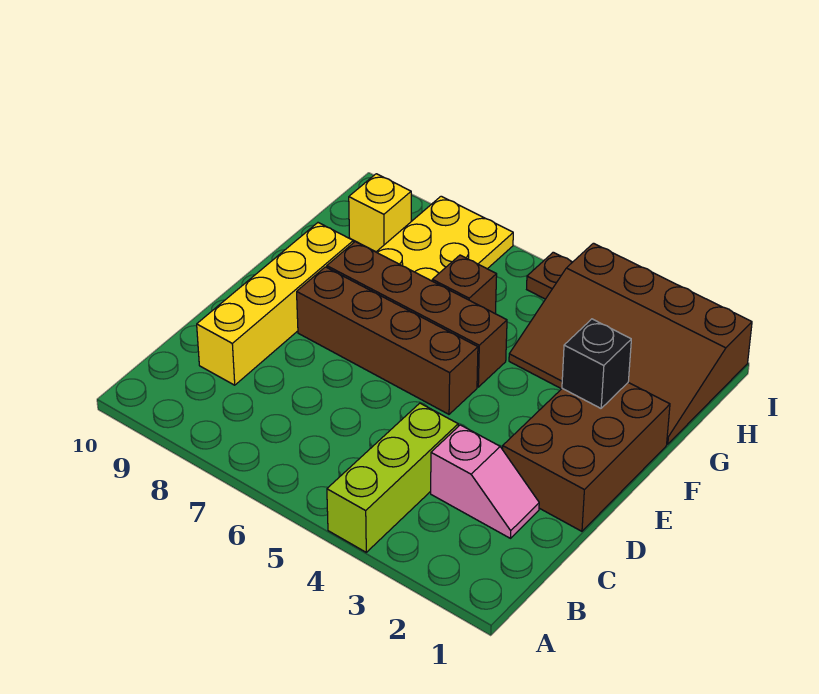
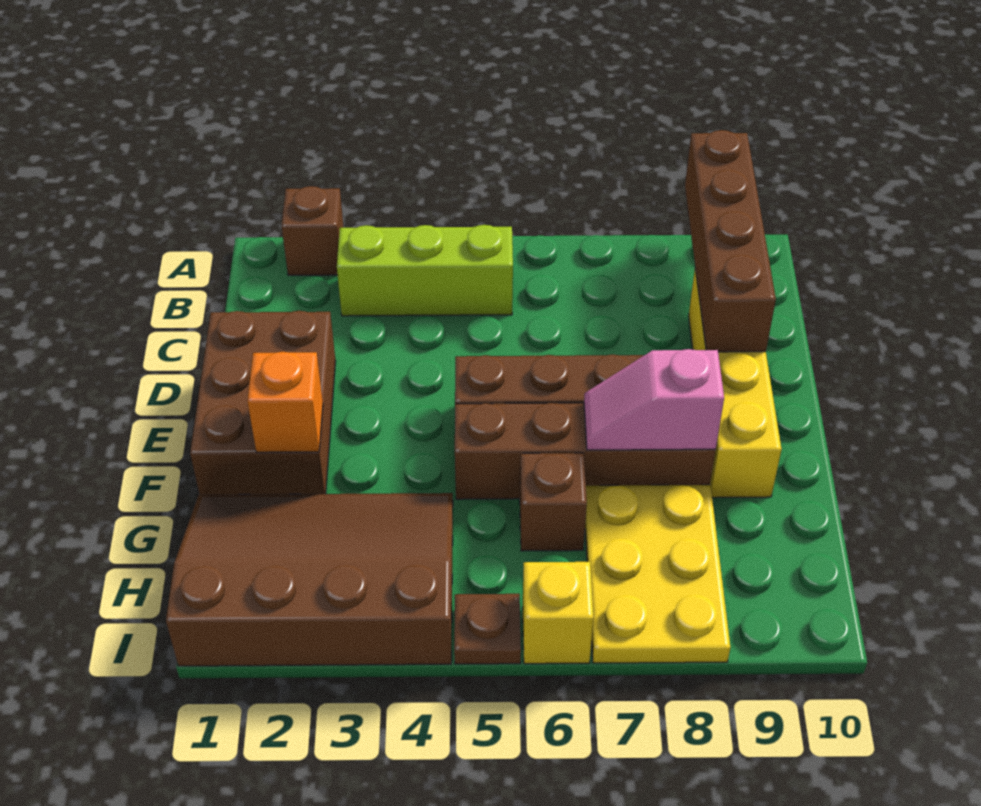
none -> brown brick A2 level 1
lime brick A4:C4 level 1 -> lime brick B3:B5 level 1
none -> brown brick A9:D9 level 2
pink slope C2:C3 level 1 top 3 -> pink slope F7:F8 level 2 top 8
black brick F2 level 2 -> orange brick F2 level 2
yellow brick H9 level 1 -> yellow brick I6 level 1

